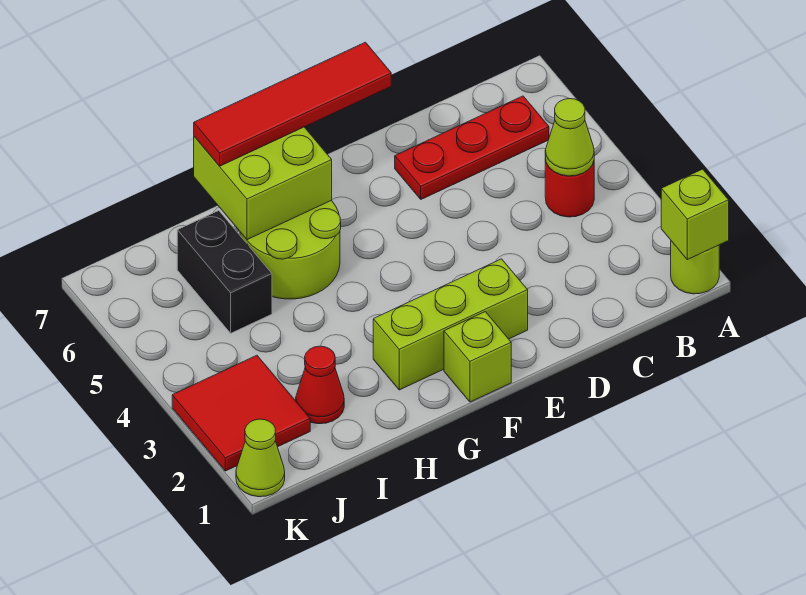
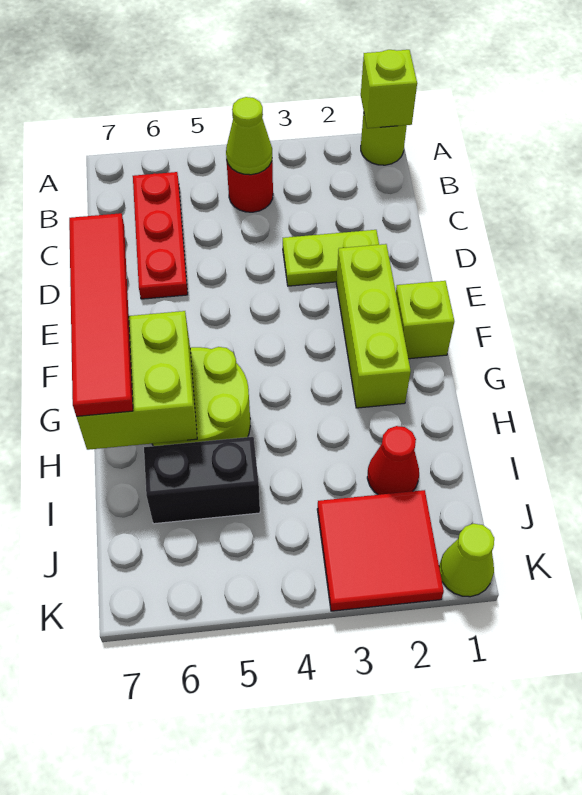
none -> lime plate D2:D3 level 1

